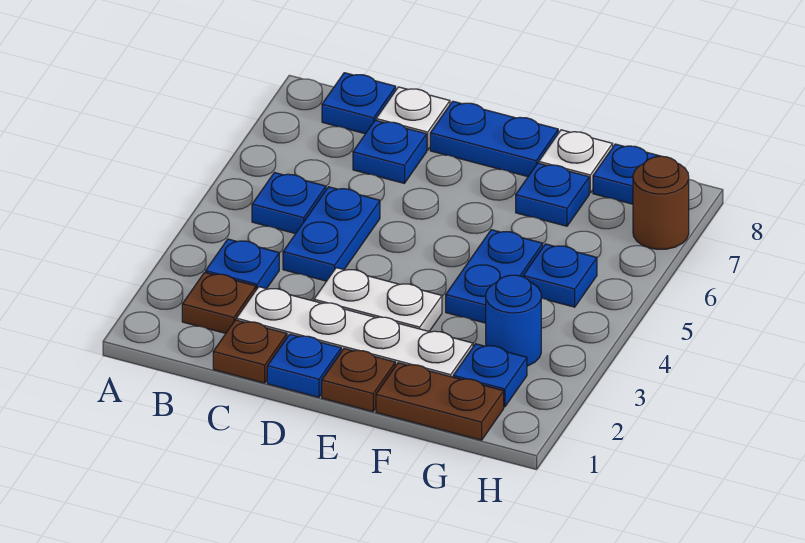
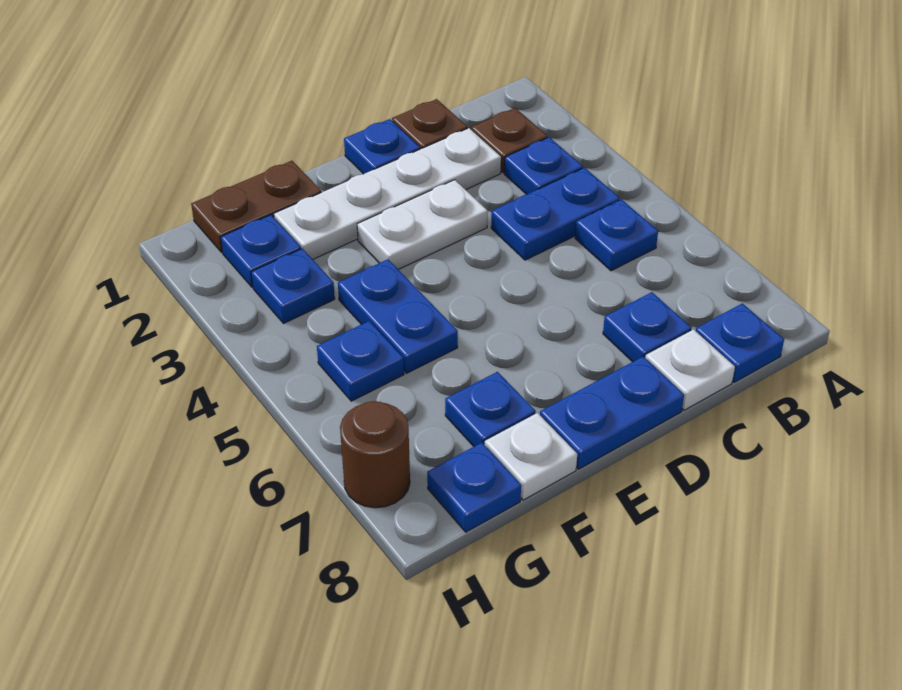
blue plate C4:C5 level 1 -> blue plate B4:C4 level 1
brown plate E1 level 1 -> none
blue round brick G3 level 1 -> blue plate G3 level 1

